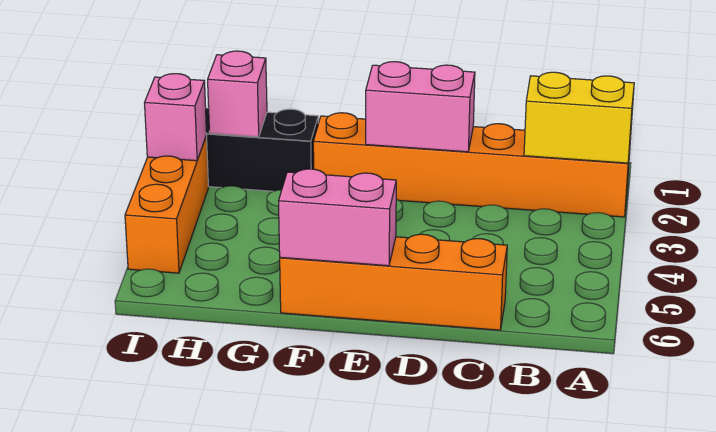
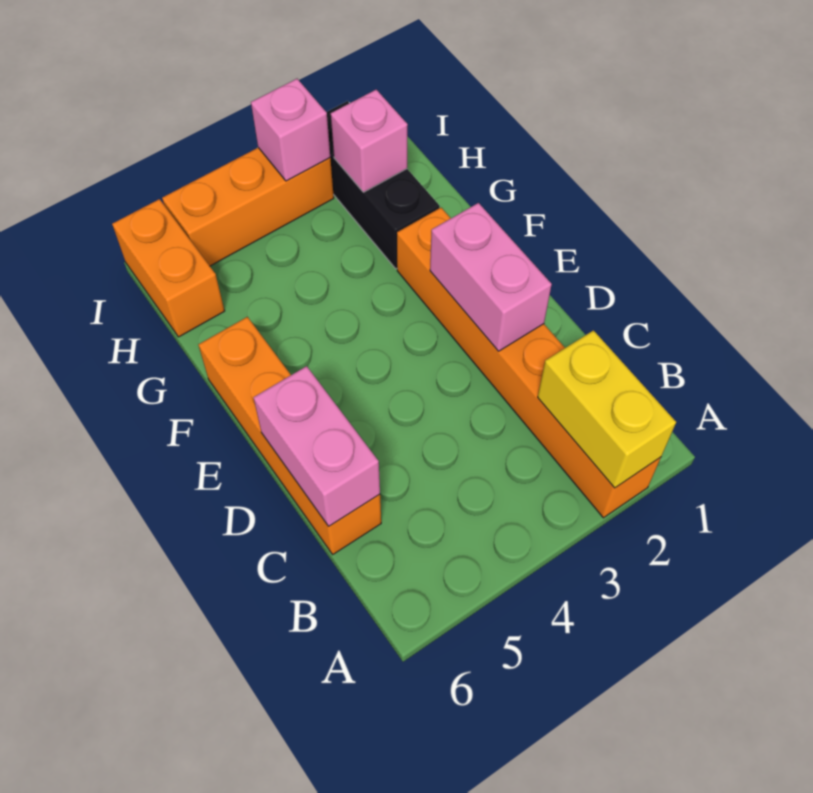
pink brick E6:F6 level 2 -> pink brick C6:D6 level 2
none -> orange brick H6:I6 level 1

